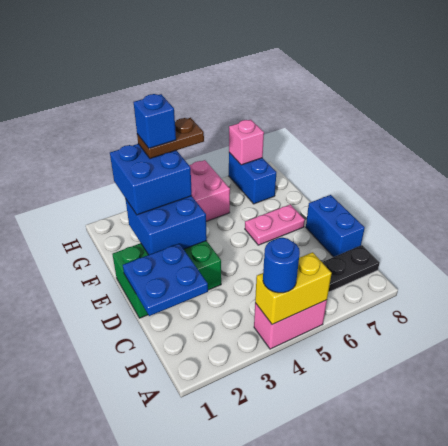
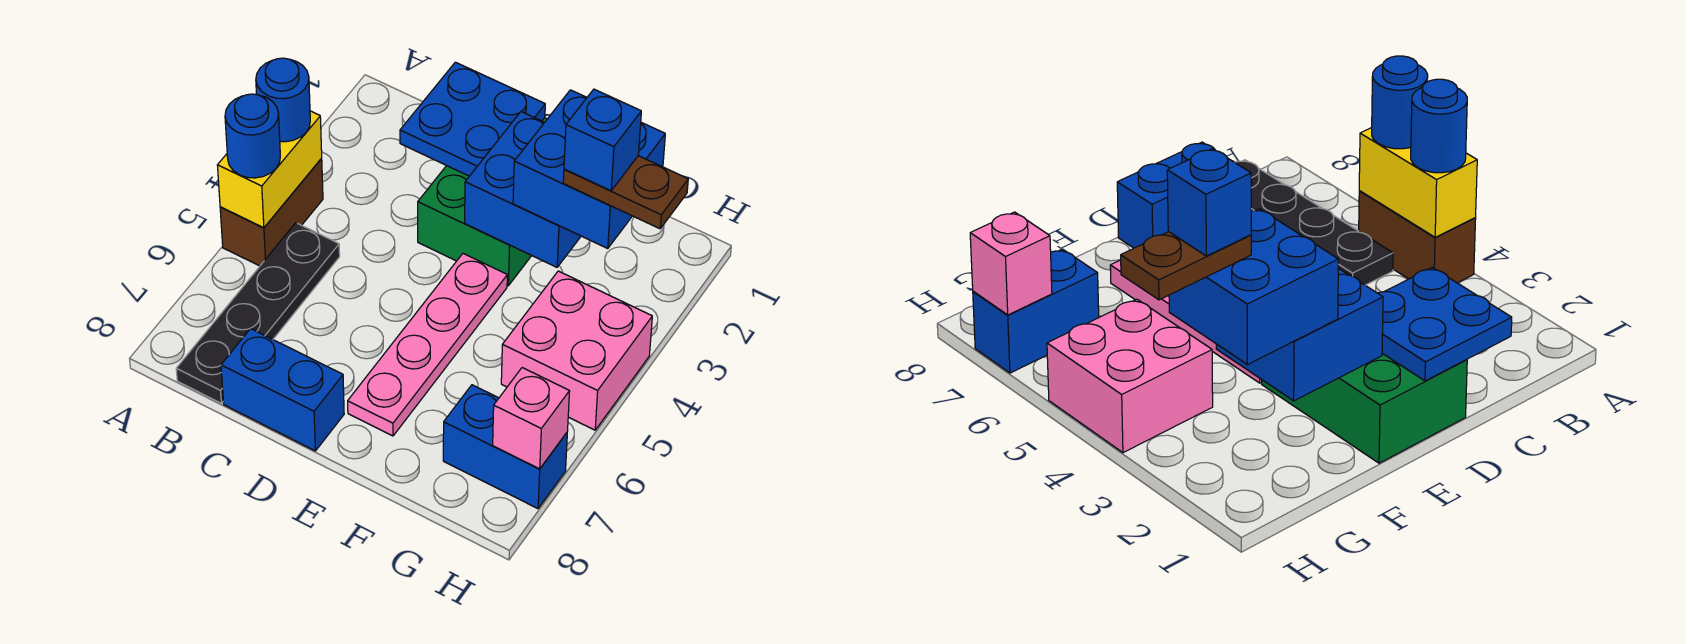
pink brick A4:A5 level 1 -> brown brick A4:A5 level 1
none -> blue round brick A5 level 3
pink plate E6:E7 level 1 -> pink plate E4:E7 level 1
brown plate G3:G4 level 4 -> brown plate G3:H3 level 4

